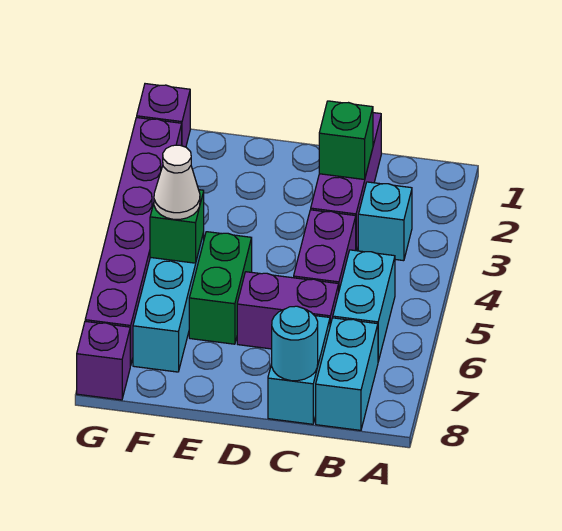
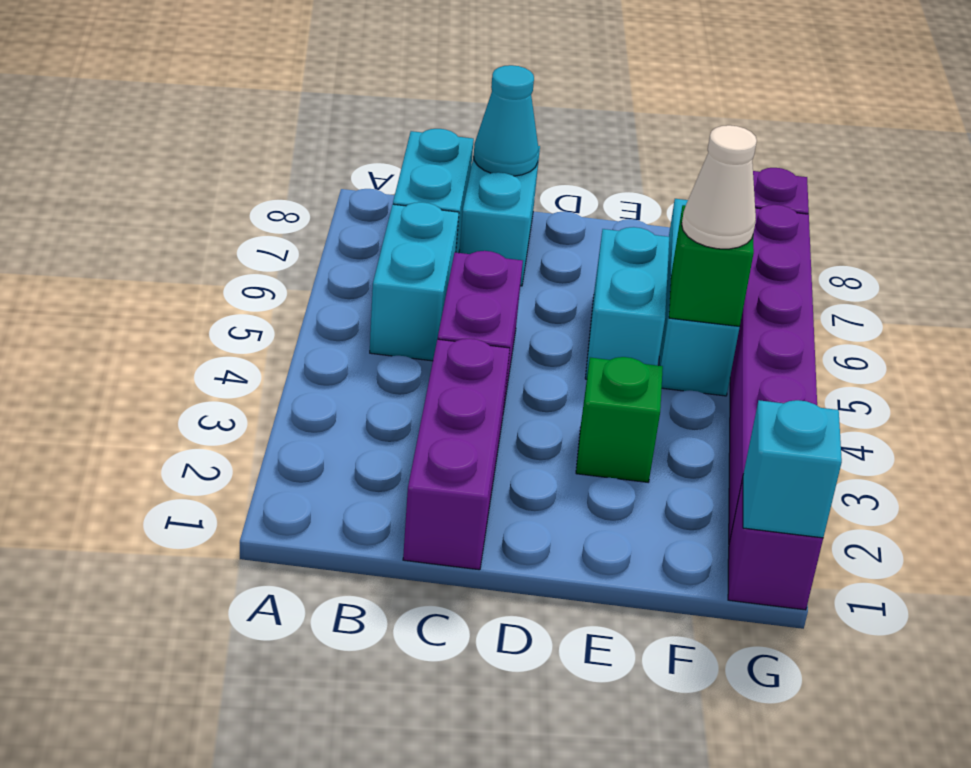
cyan brick B3 level 1 -> cyan brick G1 level 2
green brick C2 level 2 -> green brick E3 level 1
purple brick C6:D6 level 1 -> none
cyan round brick C8 level 2 -> cyan cone C8 level 2
green brick E5:E6 level 1 -> cyan brick E5:E6 level 1

